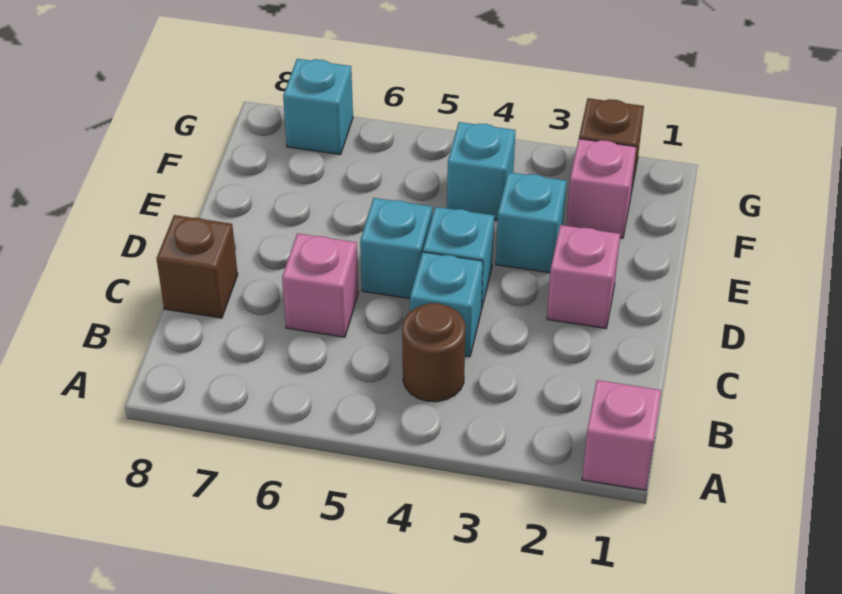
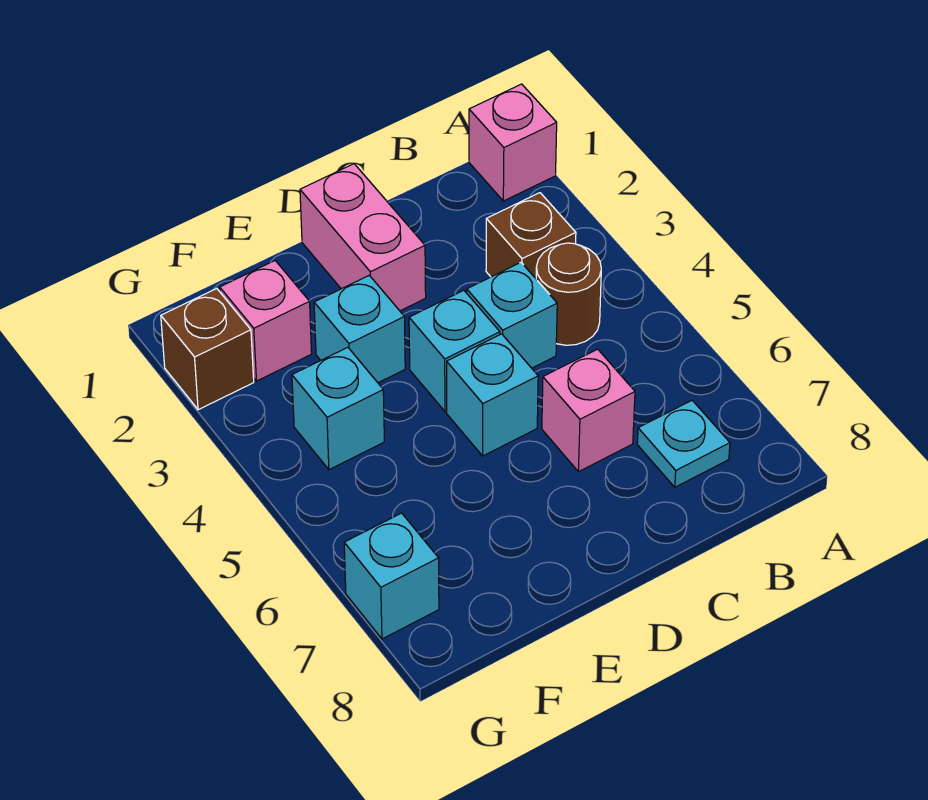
none -> cyan plate B7 level 1
brown brick C8 level 1 -> brown brick B3 level 1
pink brick D2 level 1 -> pink brick D1:D2 level 1

